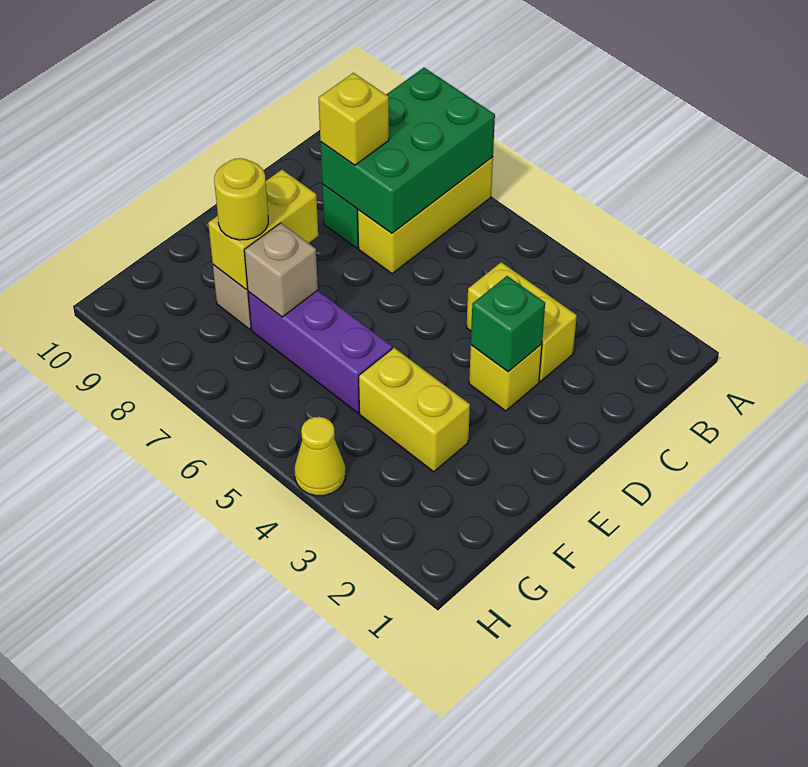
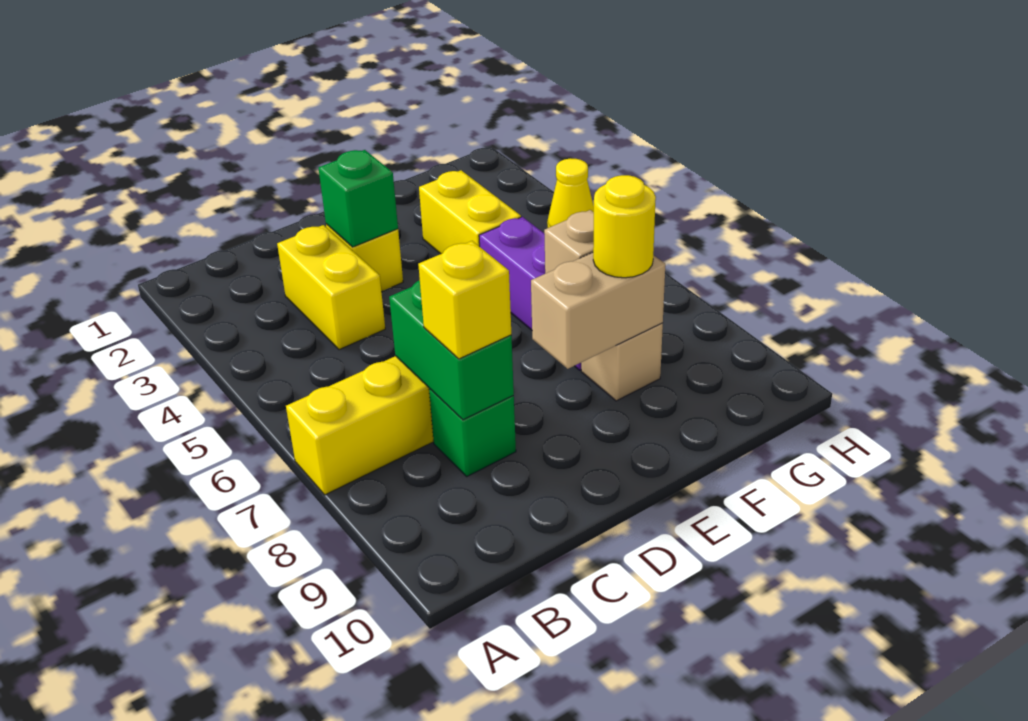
green brick A7:C8 level 2 -> green brick C7:C8 level 2
yellow brick E8:F8 level 2 -> tan brick E8:F8 level 2

